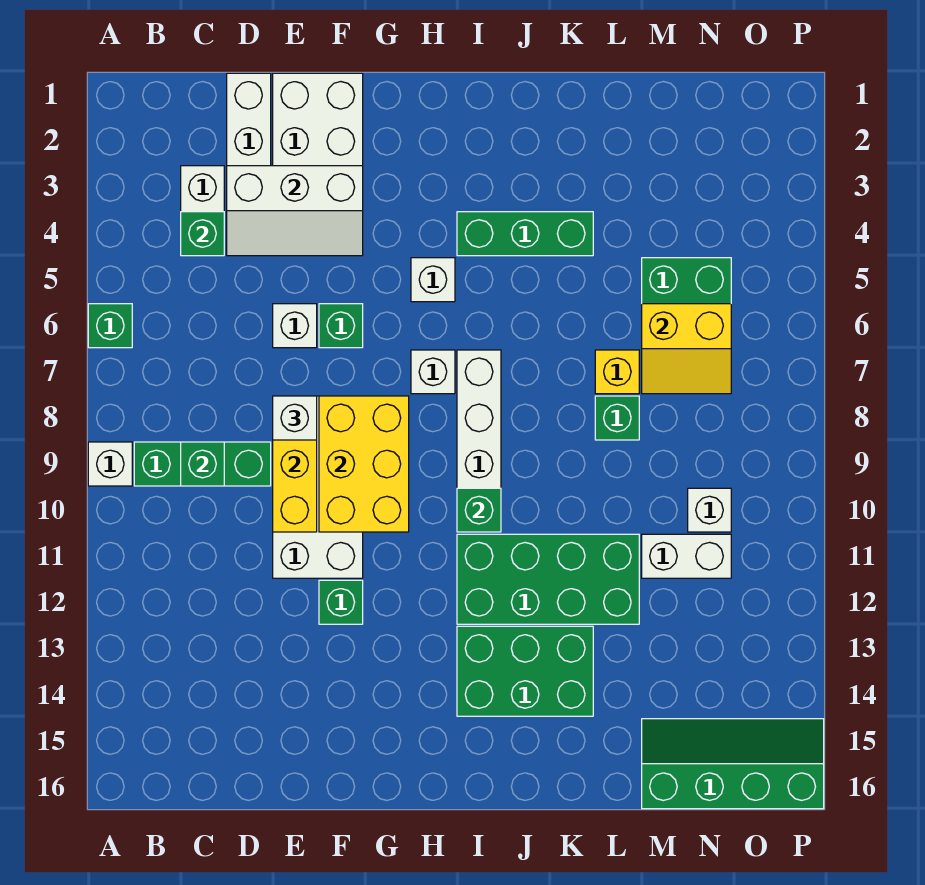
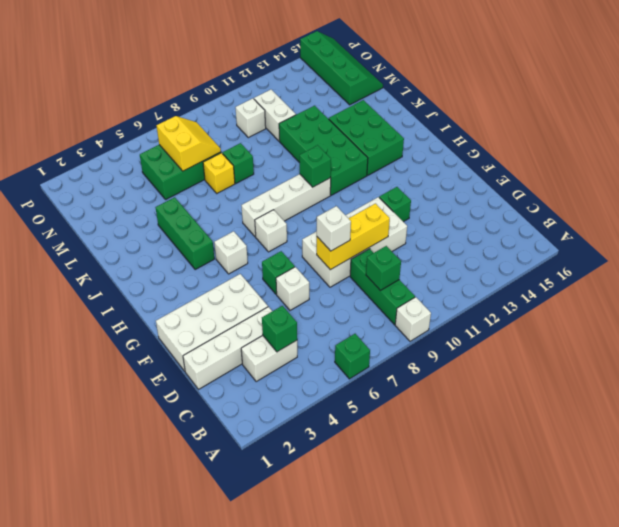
white slope D3:F4 level 2 top 3 -> none
yellow brick F8:G10 level 2 -> none
green slope M15:P16 level 1 top 16 -> green slope M15:P16 level 1 top 15

